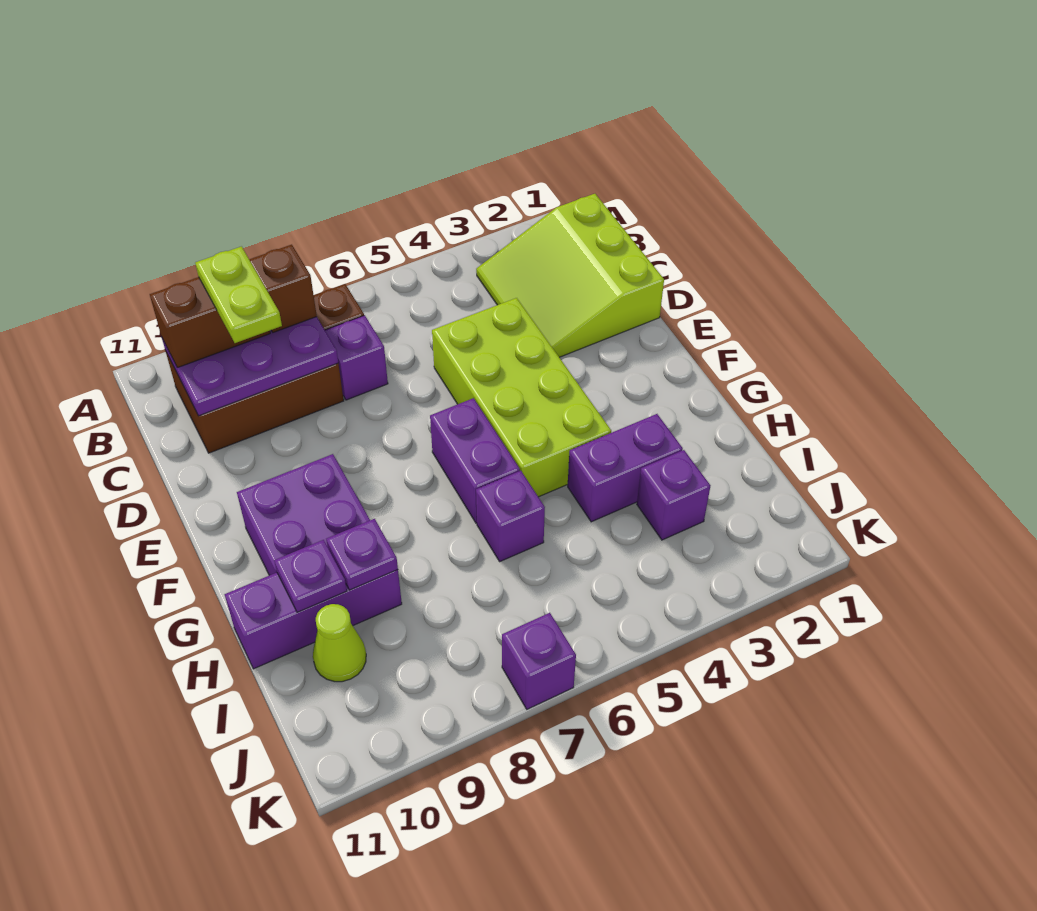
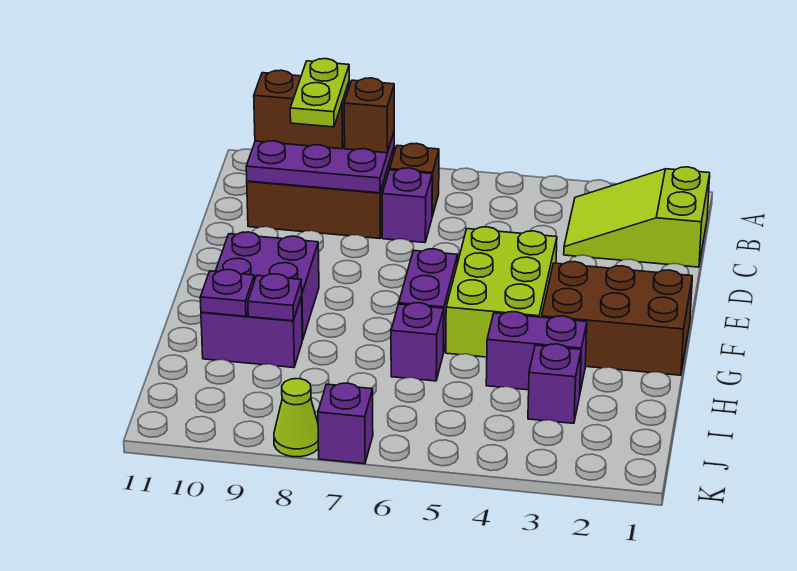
lime slope B1:D3 level 1 top 1 -> lime slope B1:C3 level 1 top 1
lime brick D4:G5 level 1 -> lime brick E4:G5 level 1
none -> brown brick F1:G3 level 1
purple brick H9:H11 level 1 -> purple brick H9:H10 level 1
lime cone I10 level 1 -> lime cone K8 level 1

